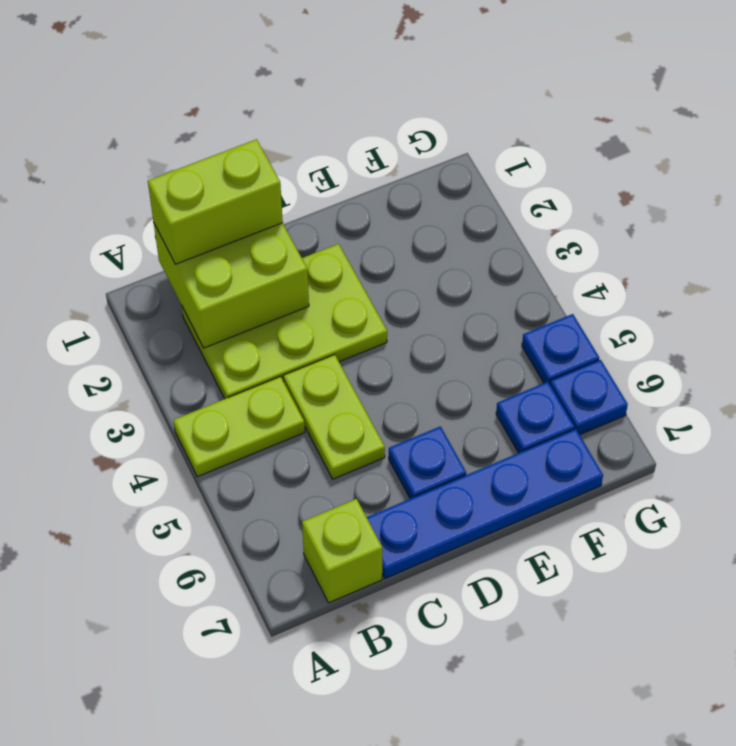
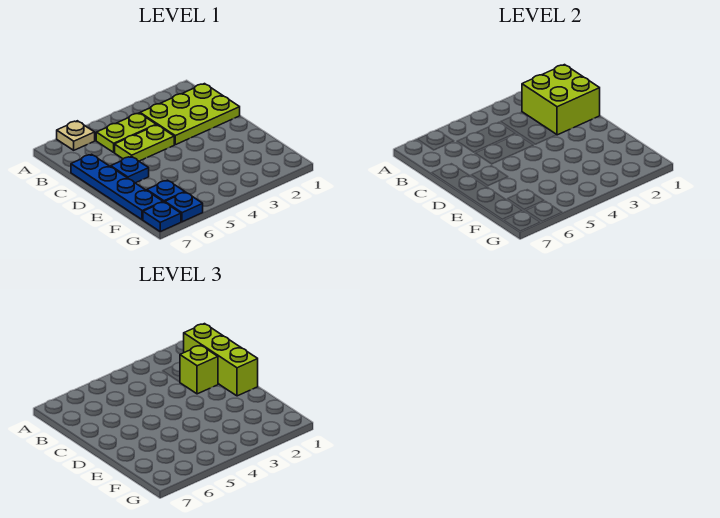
lime plate A4:B4 level 1 -> lime plate B4:B5 level 1
none -> tan plate A6 level 1
lime brick B1:C1 level 3 -> lime brick B1:D1 level 3
lime plate B2:D3 level 1 -> lime plate B1:C3 level 1
lime brick B7 level 1 -> lime brick C2 level 3
blue plate G5 level 1 -> blue plate G7 level 1

